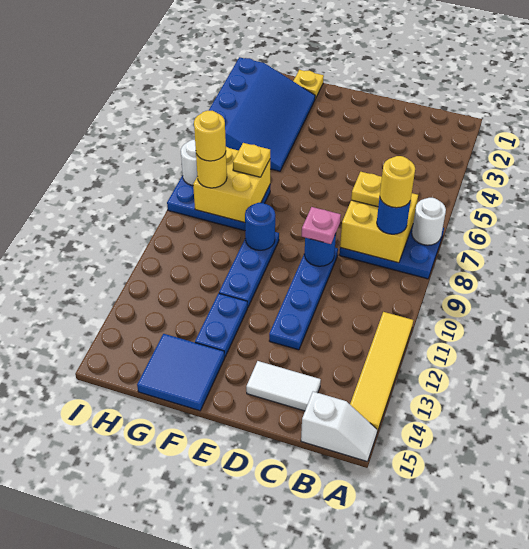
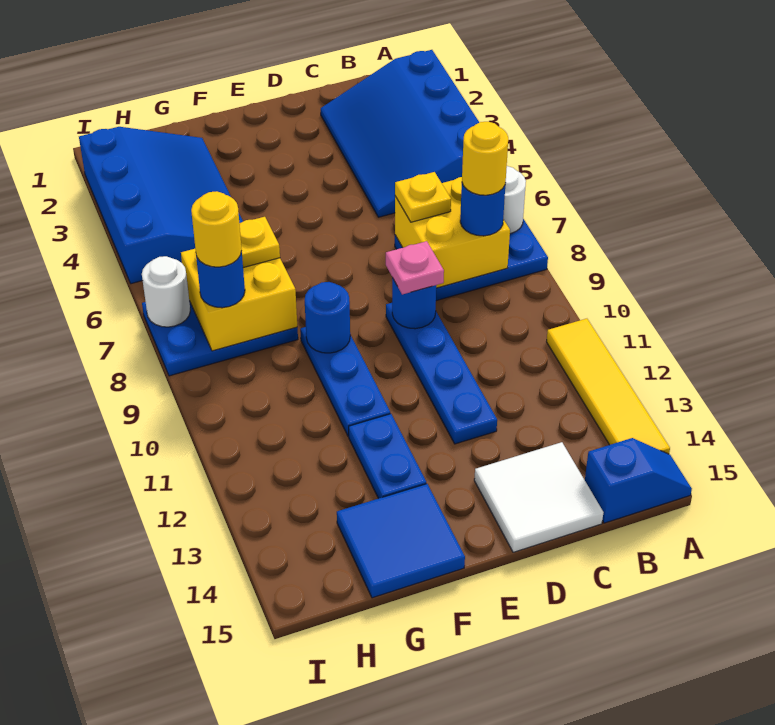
none -> blue slope A2:C5 level 1 top A
white slope A15:B15 level 1 top B -> blue slope A15:B15 level 1 top B
white tile C14:D14 level 1 -> white tile C14:D15 level 1
yellow plate G1 level 1 -> none
yellow round brick H8 level 3 -> blue round brick H8 level 3

